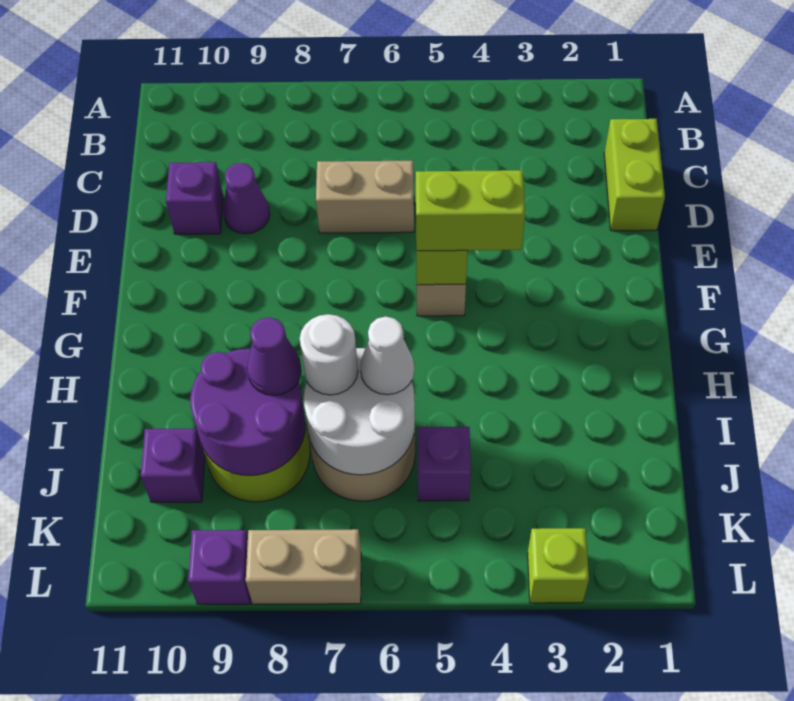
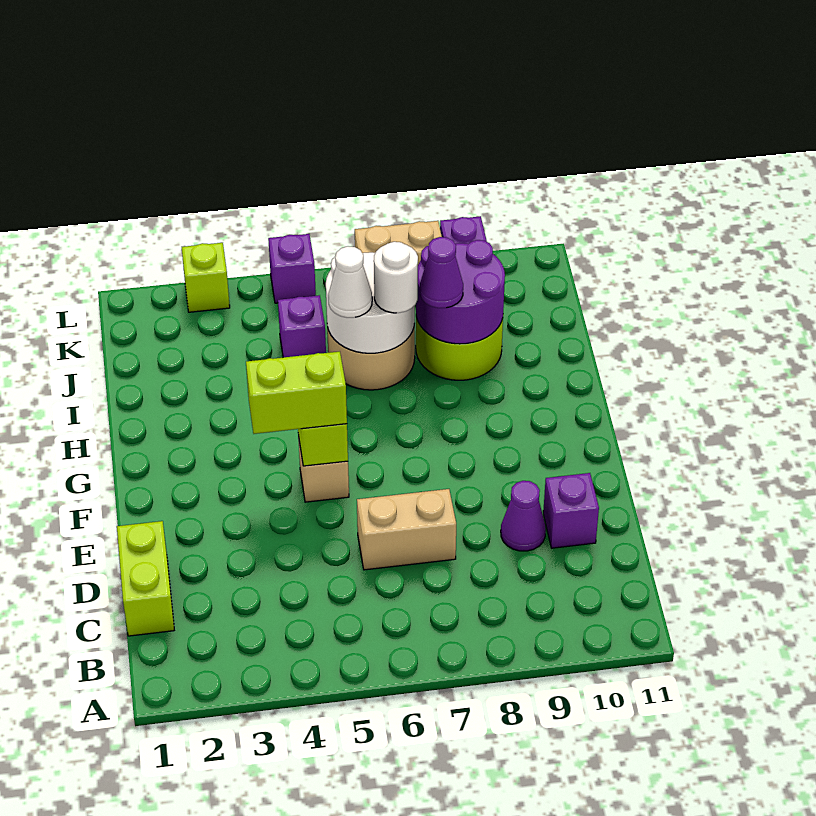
purple brick J10 level 1 -> purple brick L5 level 1

